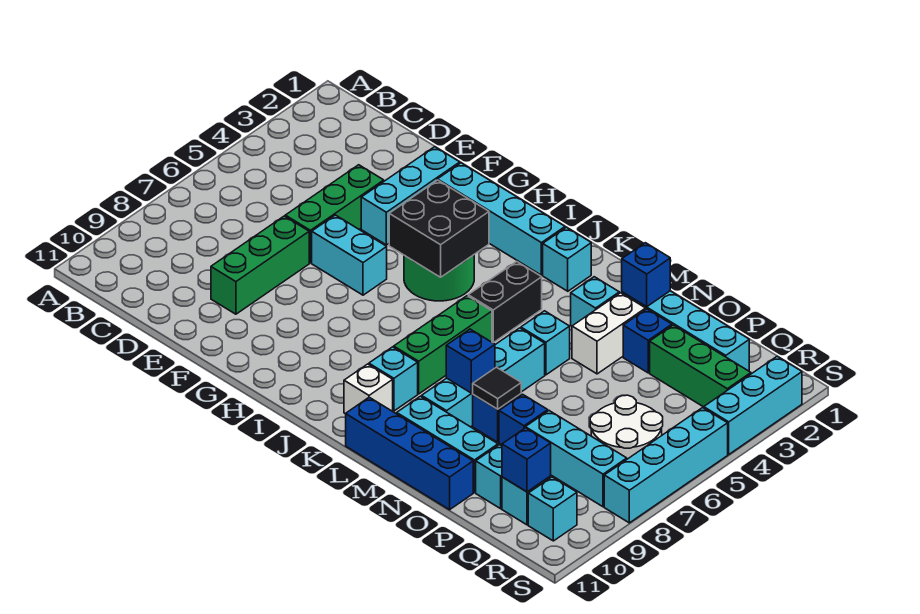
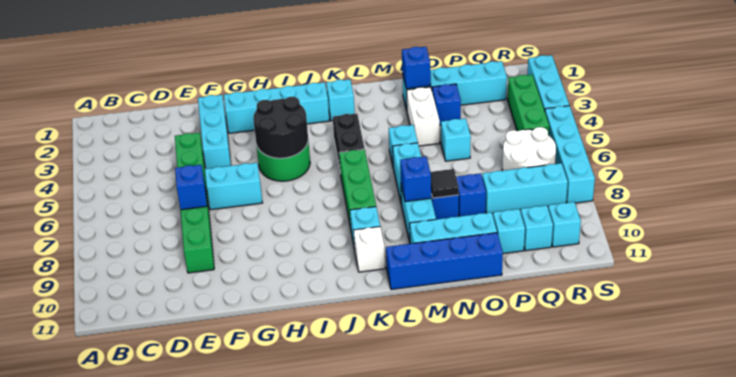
black brick H4:I5 level 2 -> black round brick H4:I5 level 2
cyan brick M3 level 1 -> cyan brick O5 level 1
green brick P3:R3 level 1 -> green brick R3:R5 level 1
blue brick Q10 level 2 -> blue brick E7 level 2

